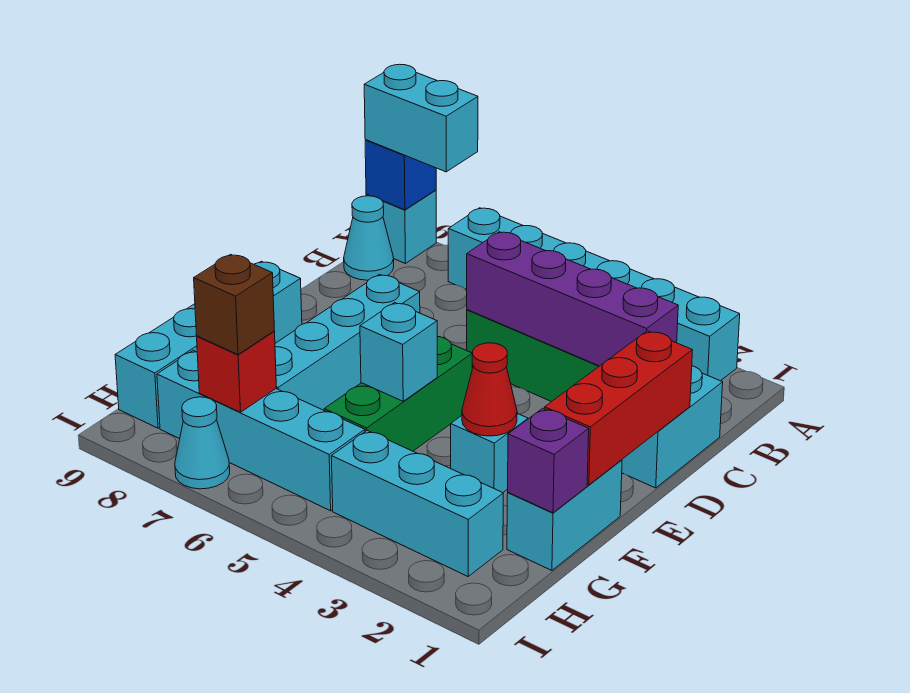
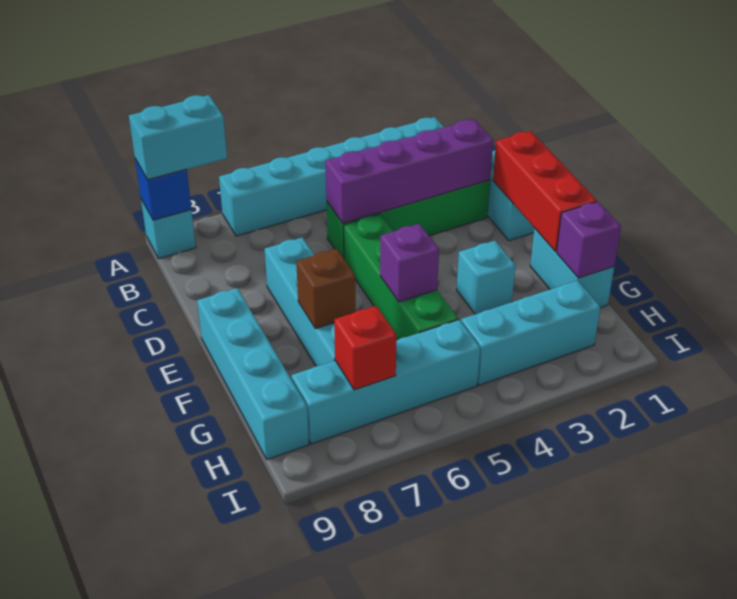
cyan cone B9 level 1 -> none
green brick E5:G5 level 1 -> green brick D5:G5 level 1
red cone F3 level 2 -> none
cyan brick F5 level 2 -> purple brick F5 level 2
brown brick H7 level 3 -> brown brick F7 level 2
cyan cone I7 level 1 -> none

